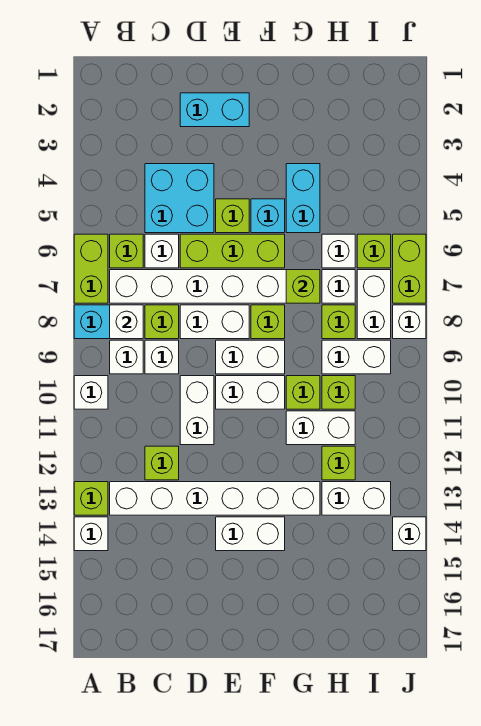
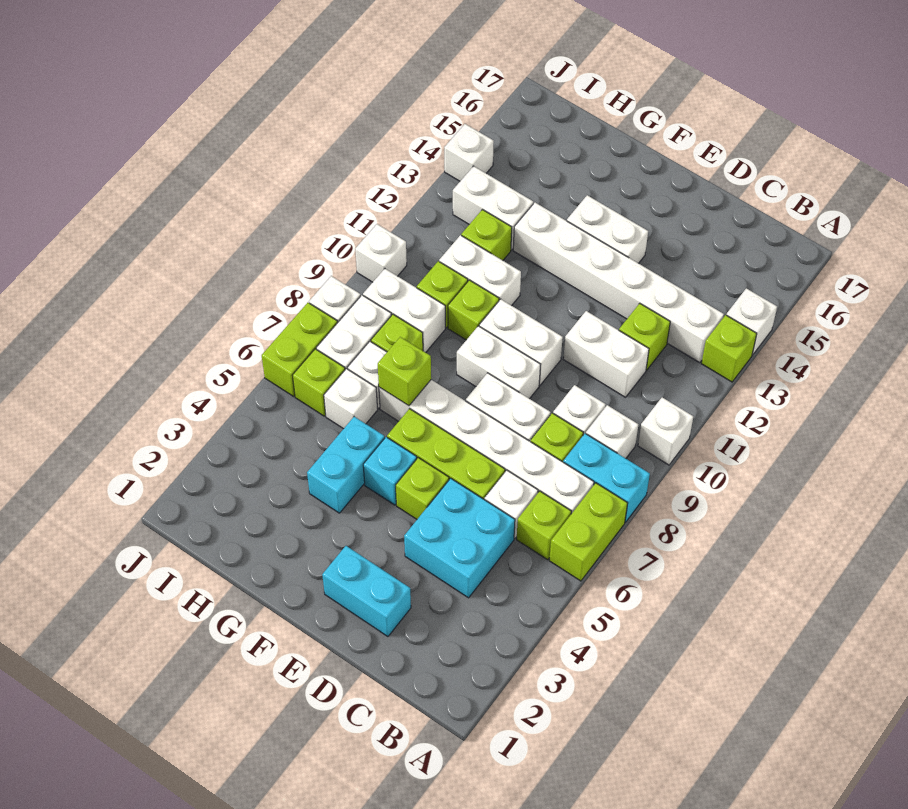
white brick B8 level 2 -> white brick J10 level 1
white brick D10:D11 level 1 -> white brick C11:D11 level 1
lime brick F8 level 1 -> none

